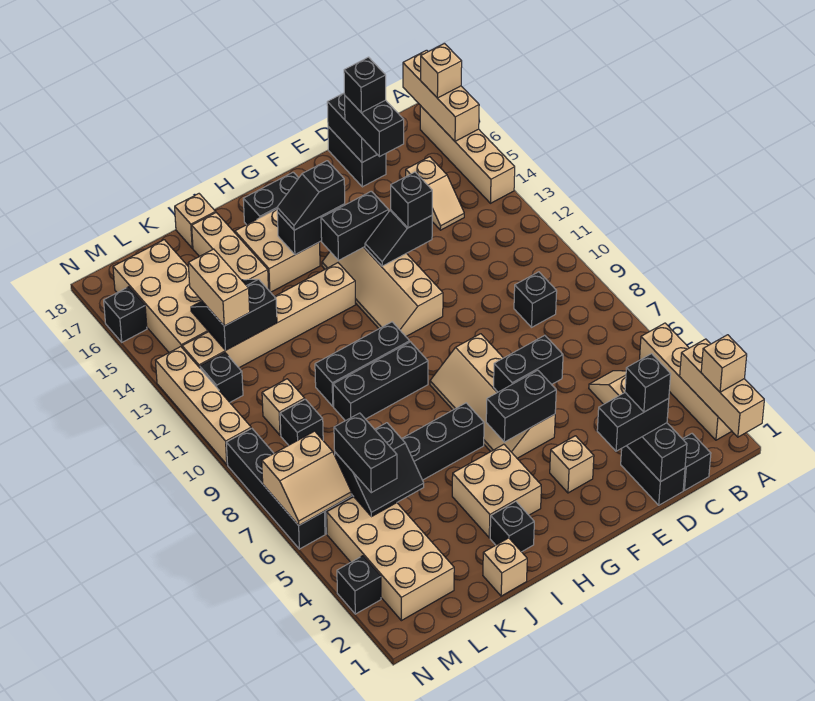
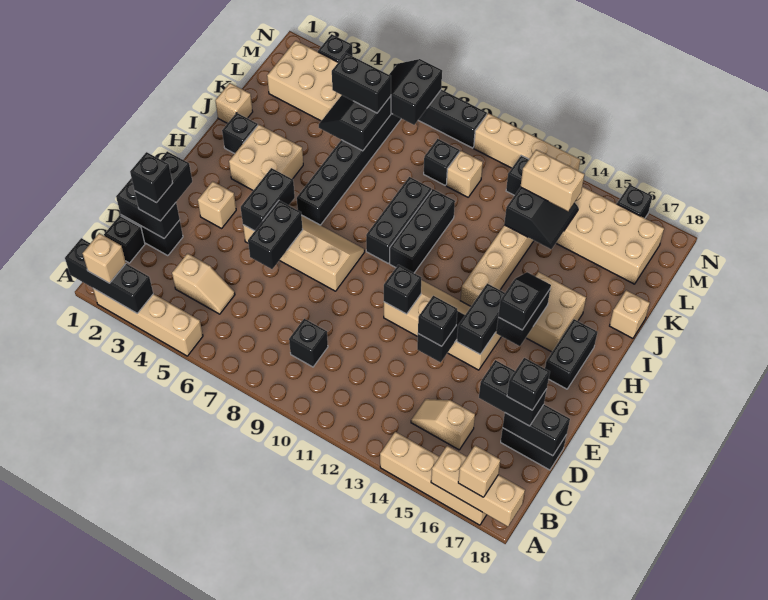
tan brick A1:A3 level 2 -> black brick A1:A3 level 2
none -> black brick F11 level 2
tan brick J15:J17 level 1 -> none
tan slope M6:N7 level 2 top 7 -> black slope M6:N7 level 2 top 7

